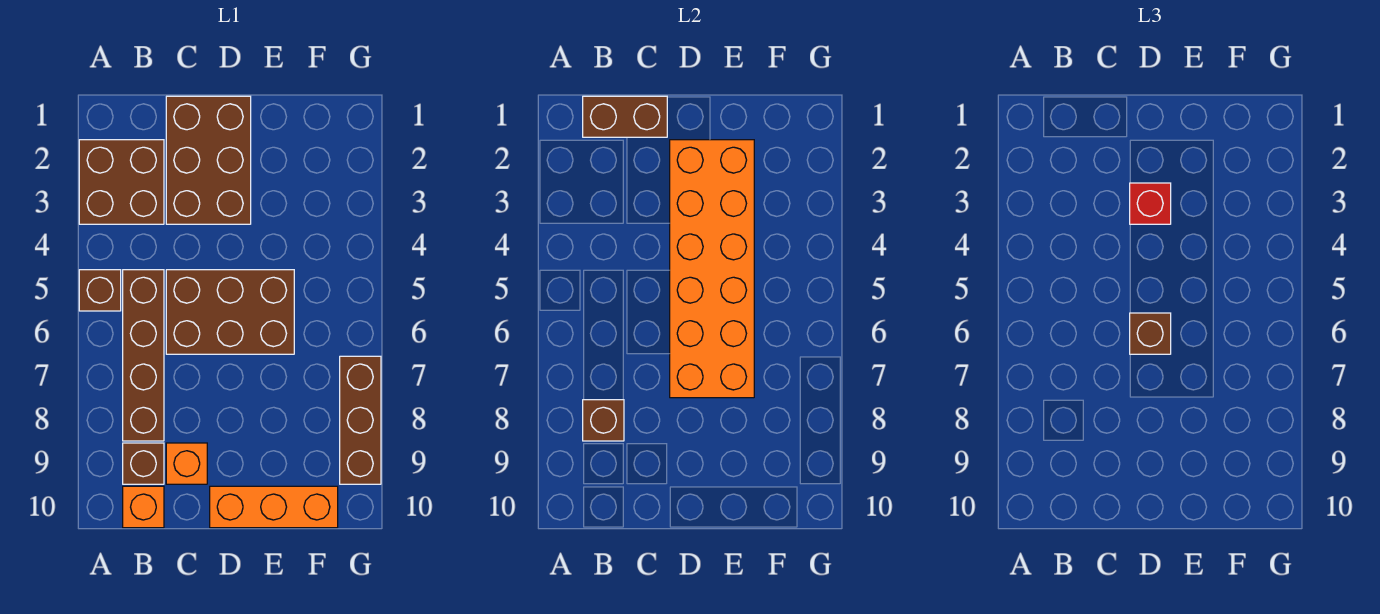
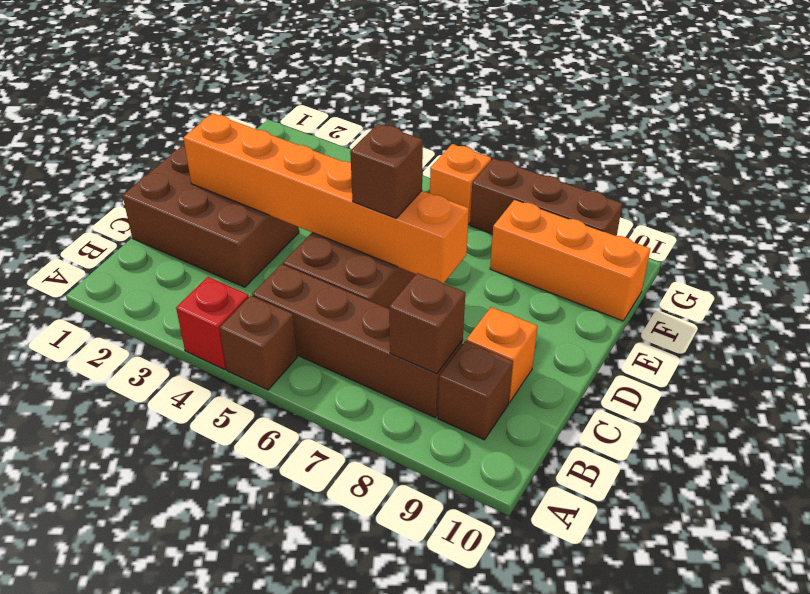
brown brick A2:B3 level 1 -> none
brown brick B1:C1 level 2 -> none
orange brick B10 level 1 -> orange brick G6 level 1
orange brick D2:E7 level 2 -> orange brick D2:D7 level 2
red brick D3 level 3 -> red brick A4 level 1
orange brick D10:F10 level 1 -> orange brick F8:F10 level 1

